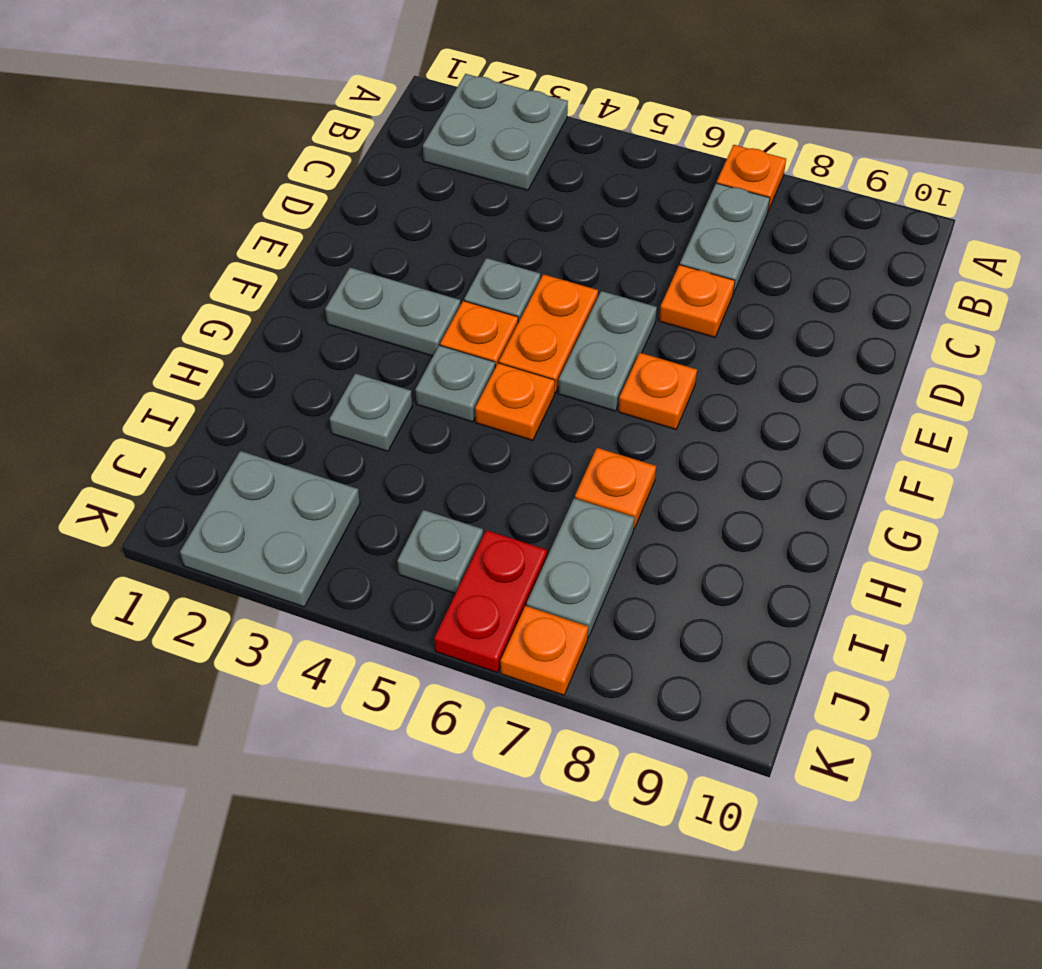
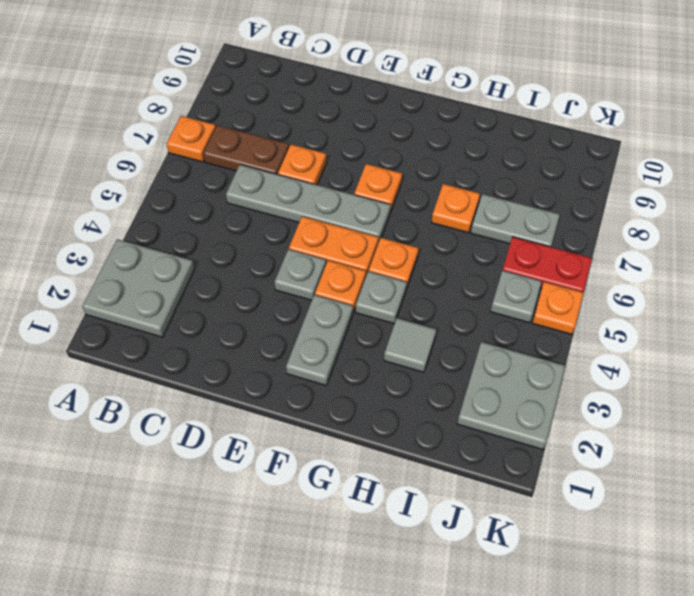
grey plate B7:C7 level 1 -> brown plate B7:C7 level 1
grey plate E6:F6 level 1 -> grey plate C6:F6 level 1
grey plate H3 level 1 -> grey tile H3 level 1
orange plate K7 level 1 -> orange plate K5 level 1

